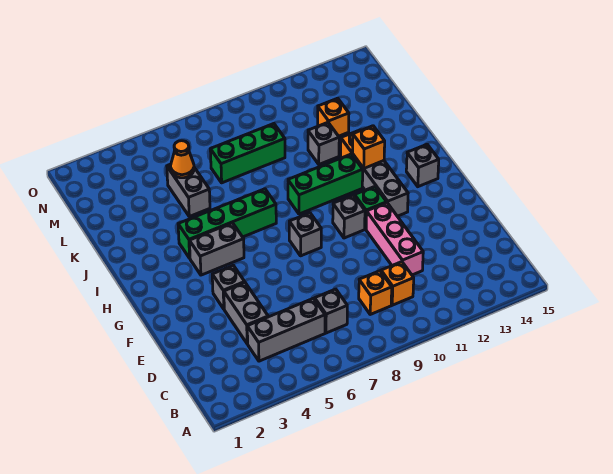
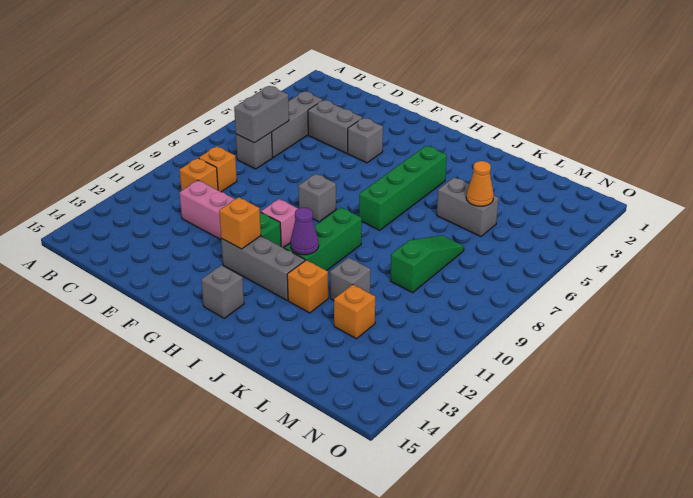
grey brick G10 level 1 -> pink brick G10 level 1
grey brick H4:H5 level 1 -> grey brick C6:C7 level 2
none -> purple cone I11 level 2
orange brick I12 level 2 -> orange brick G12 level 2
green brick L7:L9 level 1 -> green slope L7:L9 level 1 top 9

